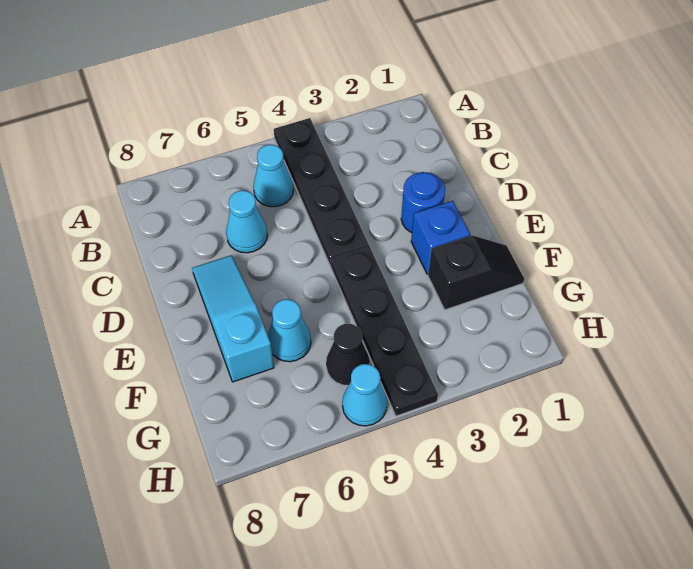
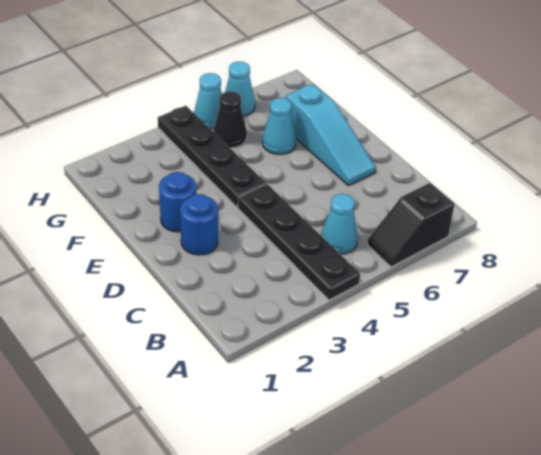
cyan cone C6 level 1 -> cyan cone H6 level 1
blue brick E2 level 1 -> blue round brick E2 level 1
black slope F1:F2 level 1 top 2 -> black slope A6:A7 level 1 top 7

